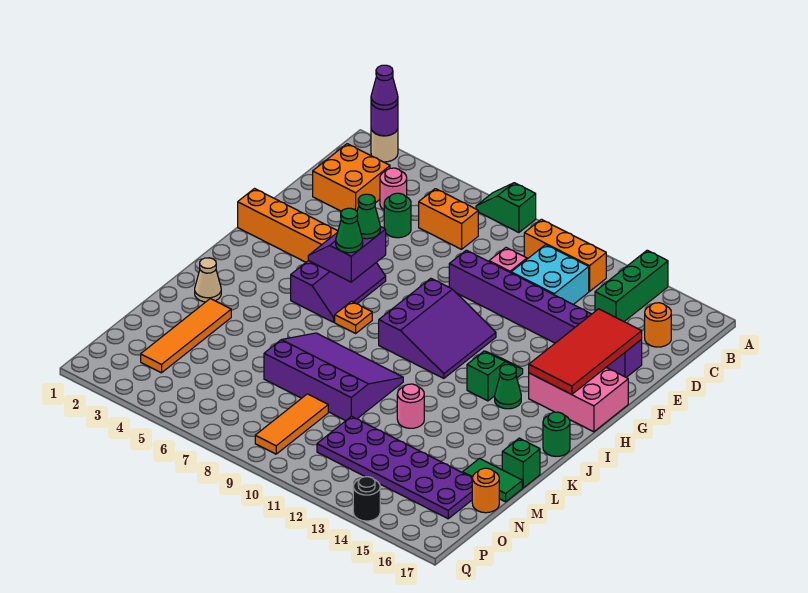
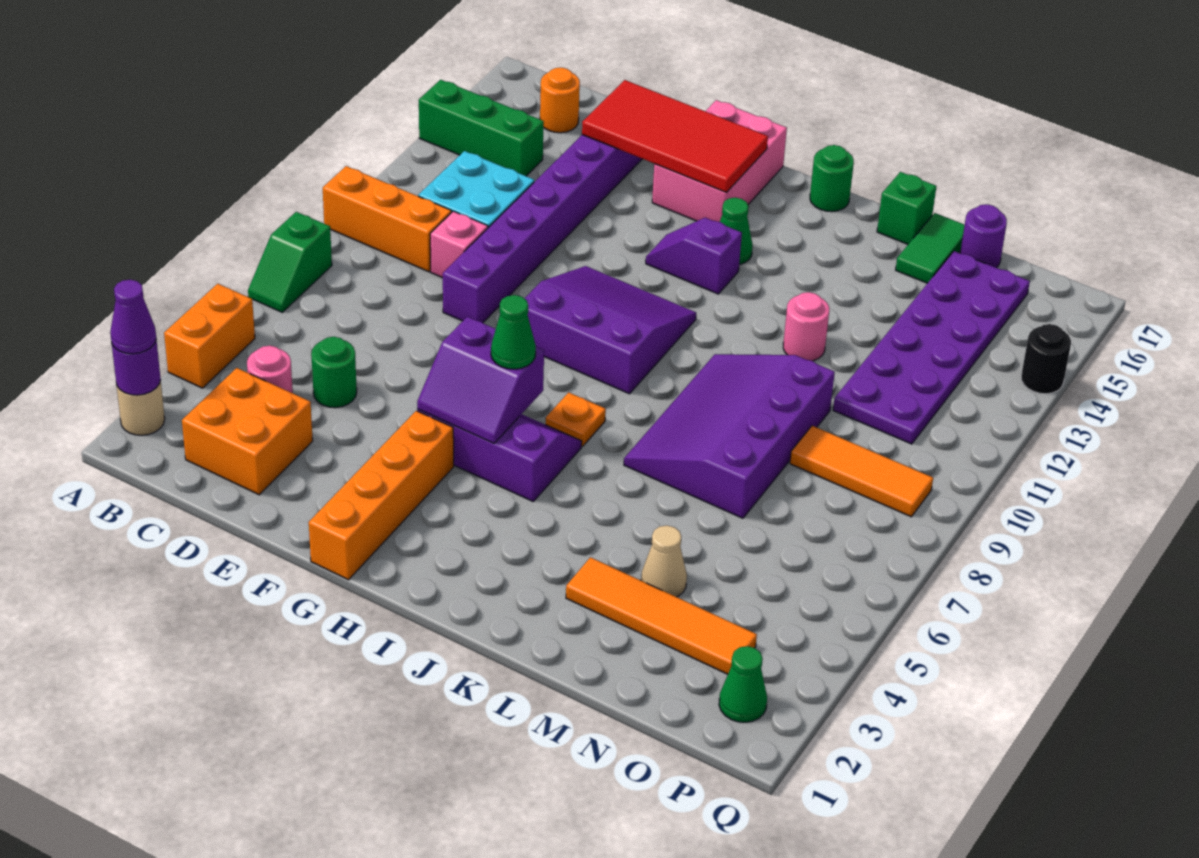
orange brick B10:B12 level 1 -> orange brick A10:C10 level 1
orange brick C6:C7 level 1 -> orange brick A4:A5 level 1
green cone G6 level 3 -> green cone P2 level 1
green slope H13:I13 level 1 top I -> purple slope H13:I13 level 1 top I
tan cone K2 level 1 -> tan cone M4 level 1
orange round brick N17 level 1 -> purple round brick N17 level 1

